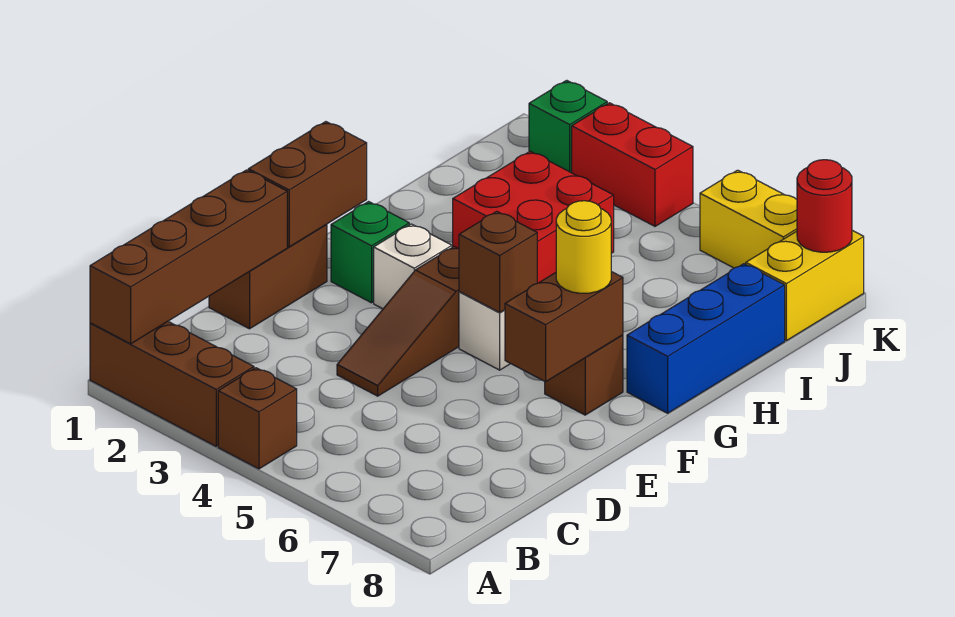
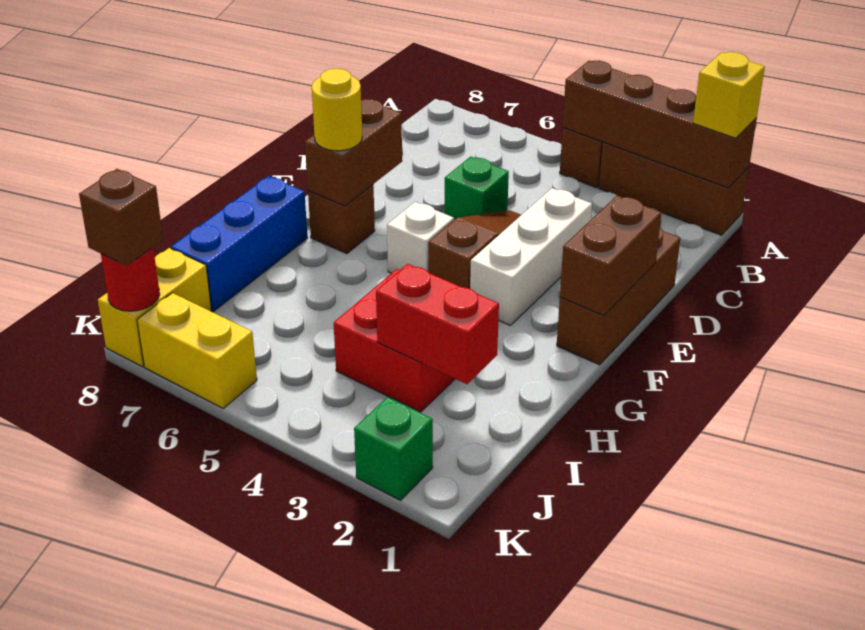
brown brick A1:D1 level 2 -> brown brick A1:A4 level 2
none -> yellow brick A1 level 3
brown brick D1:E1 level 1 -> brown brick D1:F1 level 1
green brick F2 level 1 -> green brick D5 level 1
white brick F3 level 1 -> white brick D3:F3 level 1
brown brick F5 level 2 -> brown brick K8 level 3
red brick K3:K4 level 1 -> red brick I2:I3 level 2

